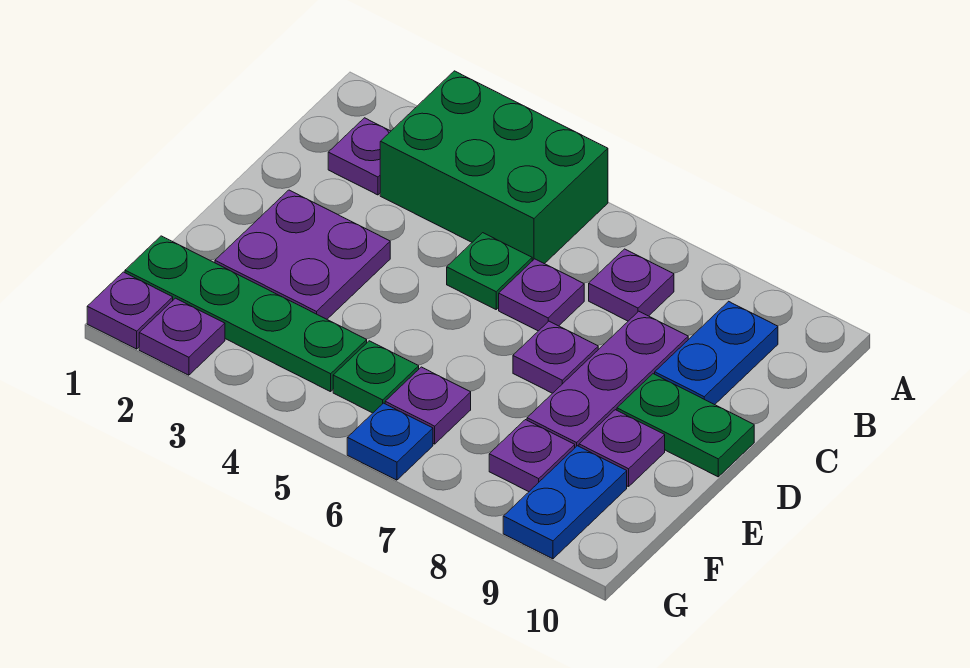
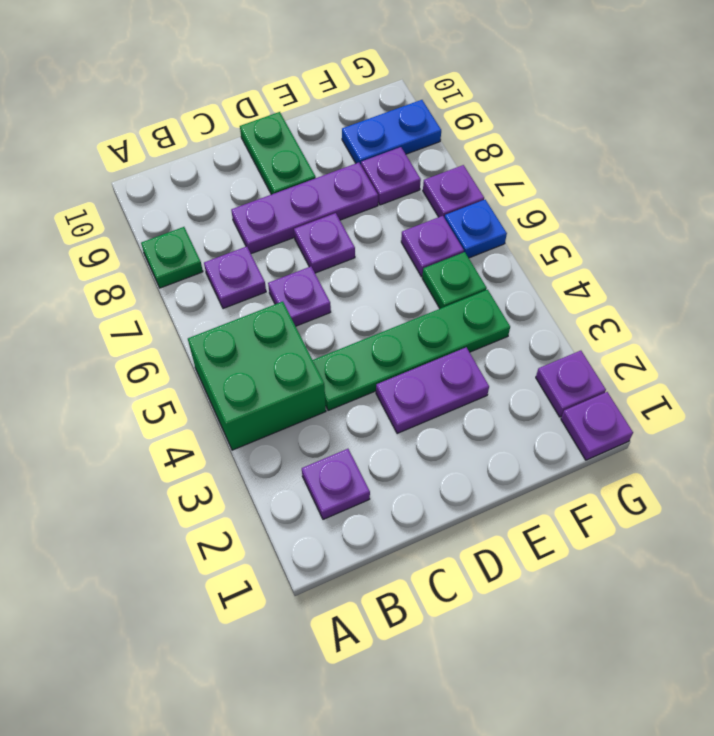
green brick A3:B5 level 1 -> green brick A4:B5 level 1
blue plate B9:C9 level 1 -> none
green plate C5 level 1 -> green plate A8 level 1
purple plate D2:E3 level 1 -> purple plate D3:E3 level 1
purple plate E9 level 1 -> purple plate G7 level 1
green plate F1:F4 level 1 -> green plate C4:F4 level 1

